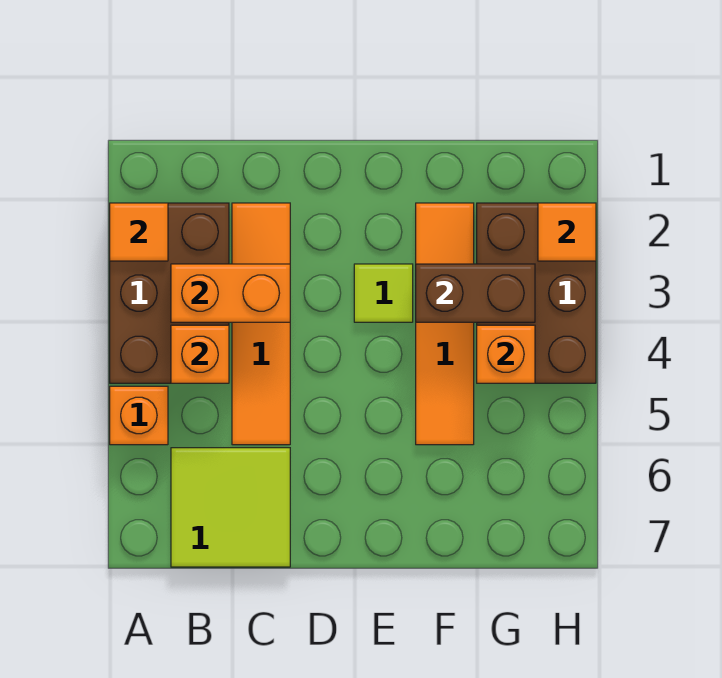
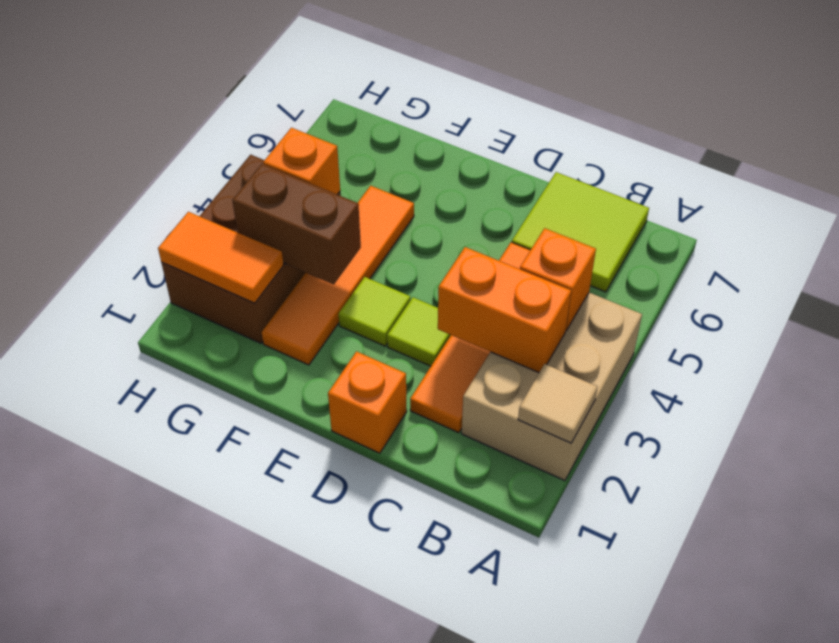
brown brick A2:B4 level 1 -> tan brick A2:B4 level 1
orange tile A2 level 2 -> tan tile A2 level 2
orange brick A5 level 1 -> orange brick D1 level 1
none -> lime tile D3 level 1
orange tile H2 level 2 -> orange tile G2:H2 level 2

